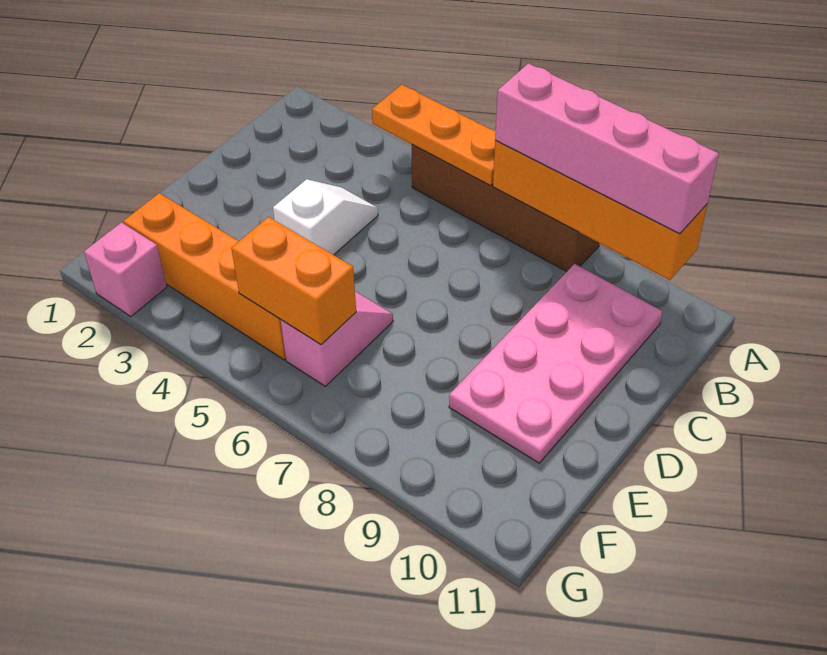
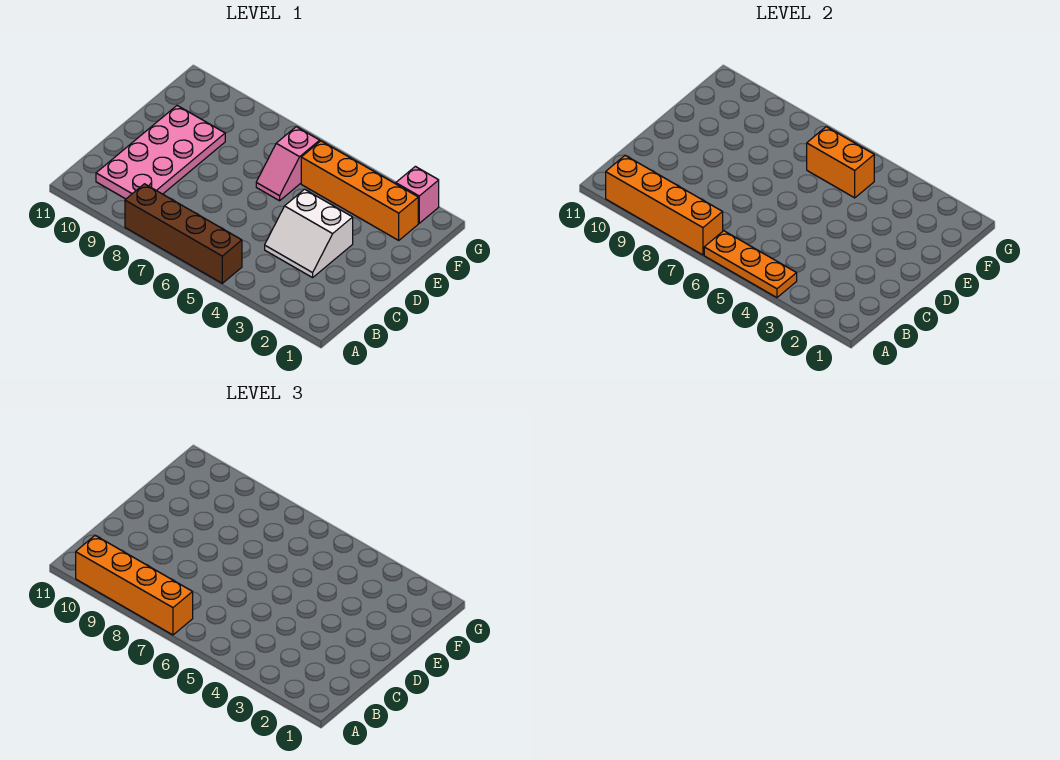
pink brick A7:A10 level 3 -> orange brick A7:A10 level 3
white slope C4:D4 level 1 top D -> white slope C3:D4 level 1 top D

